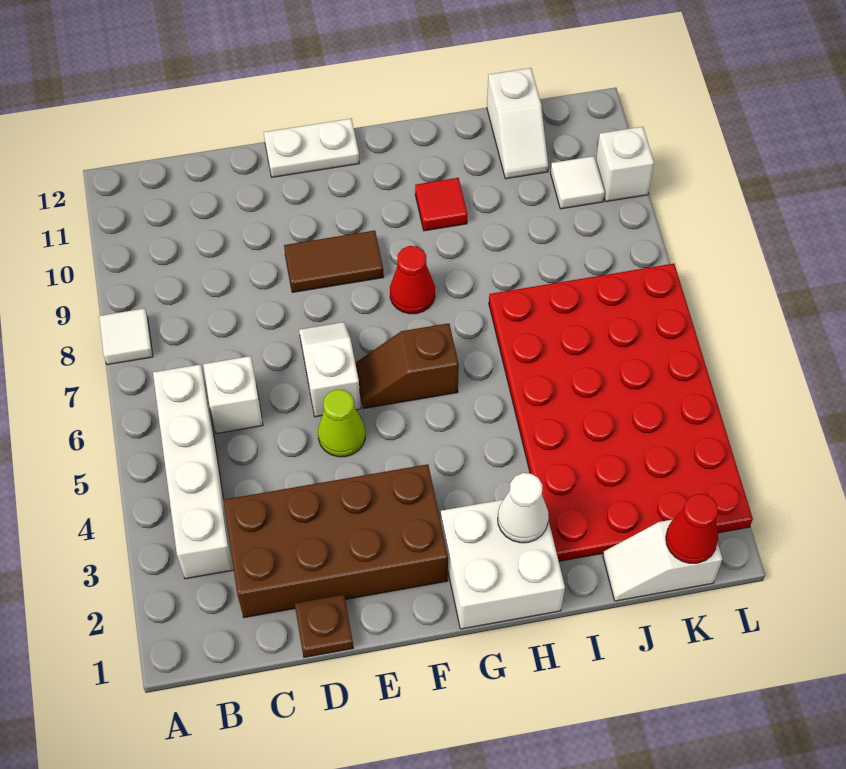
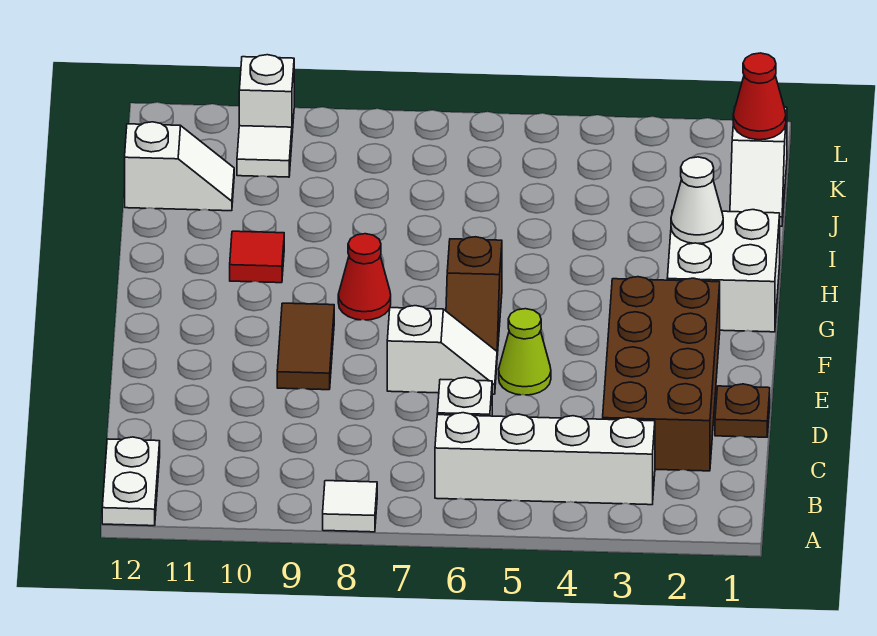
white slope E6:E7 level 1 top 6 -> white slope E6:E7 level 1 top 7
white plate E12:F12 level 1 -> white plate A12:B12 level 1
red plate I2:L7 level 1 -> none

